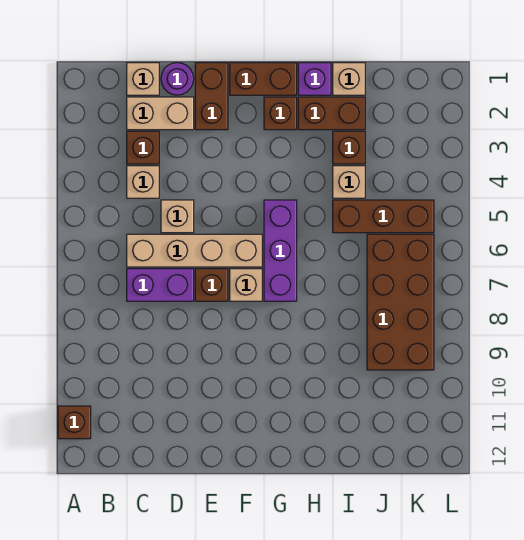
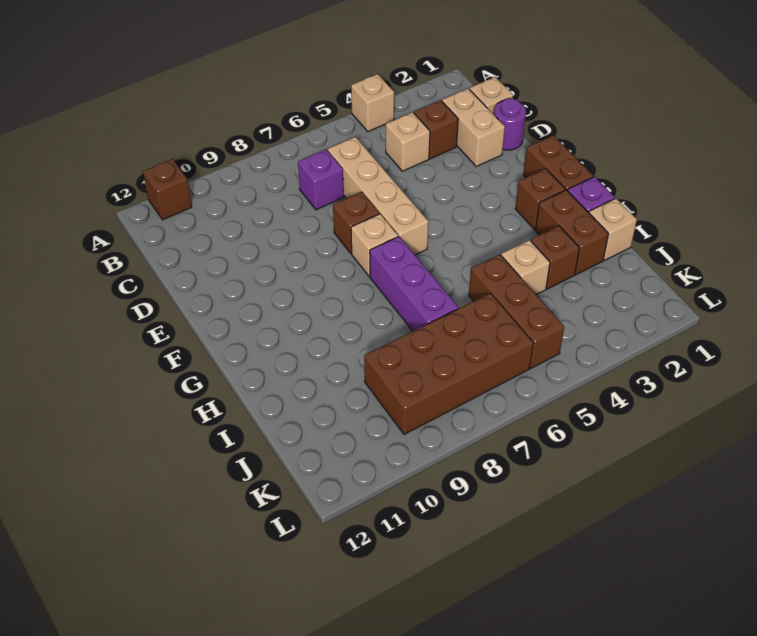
purple brick C7:D7 level 1 -> purple brick C7 level 1
tan brick D5 level 1 -> tan brick A4 level 1
brown brick E1:E2 level 1 -> none
purple brick G5:G7 level 1 -> purple brick G7:I7 level 1

